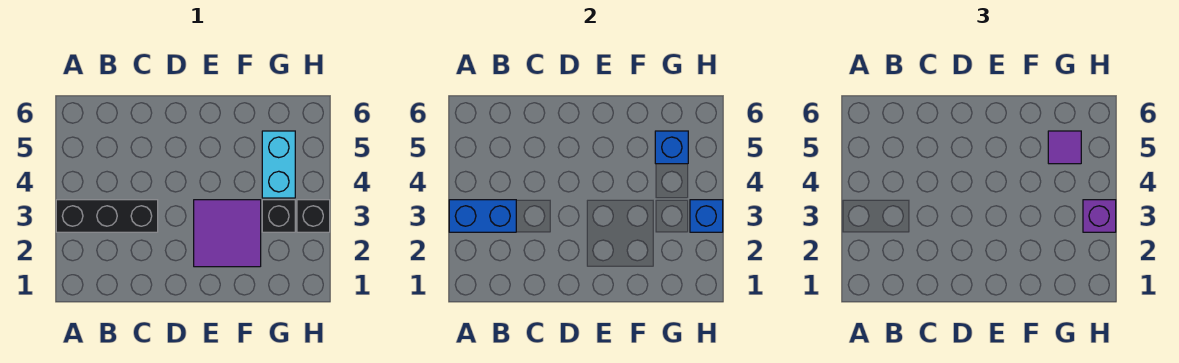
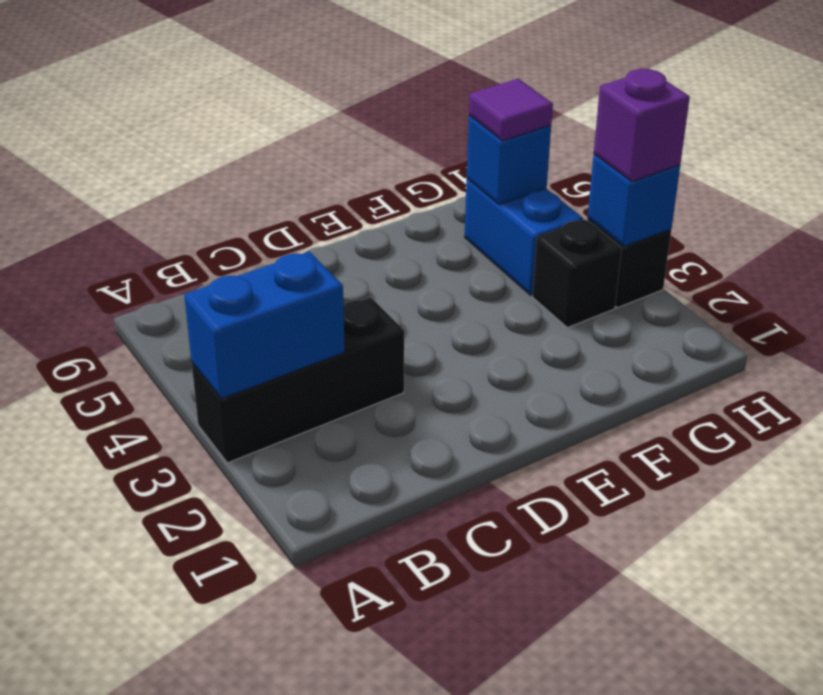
purple tile E2:F3 level 1 -> none
cyan brick G4:G5 level 1 -> blue brick G4:G5 level 1

